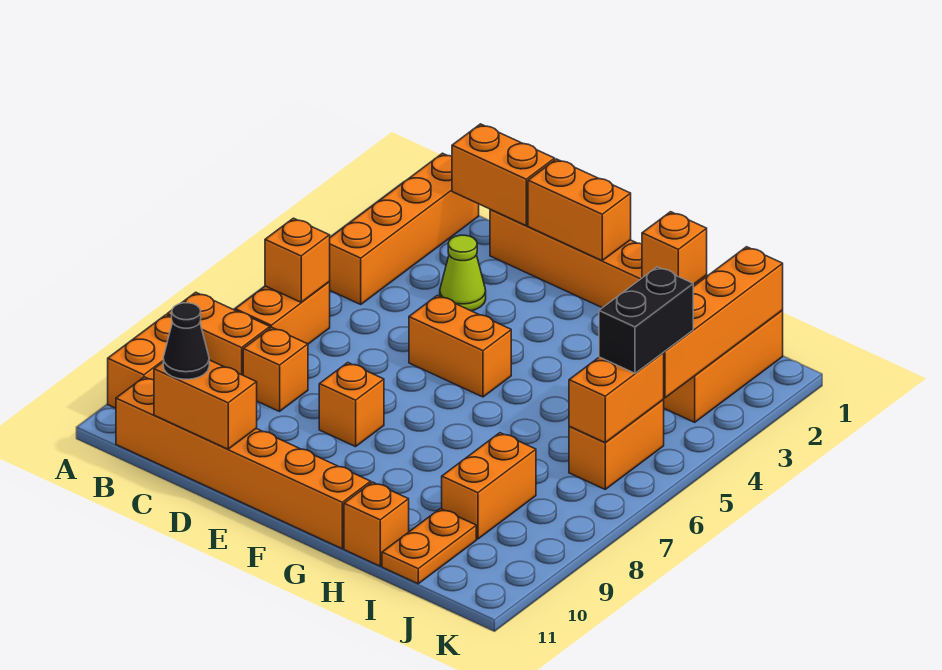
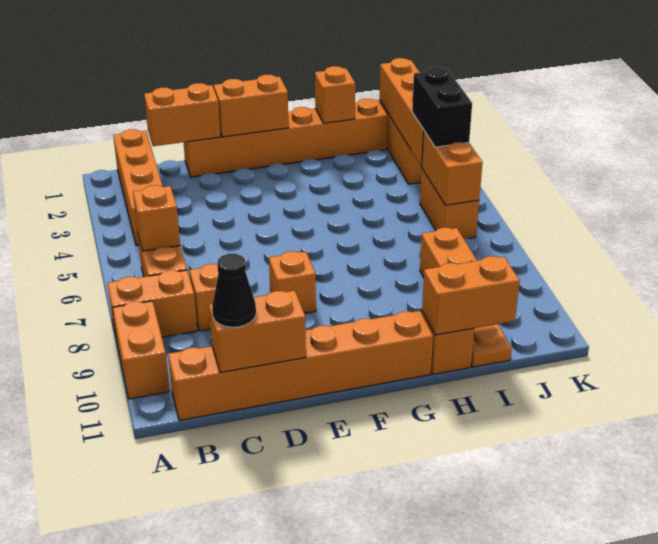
lime cone D3 level 1 -> none
orange brick E5:F5 level 1 -> orange brick H11:I11 level 2

